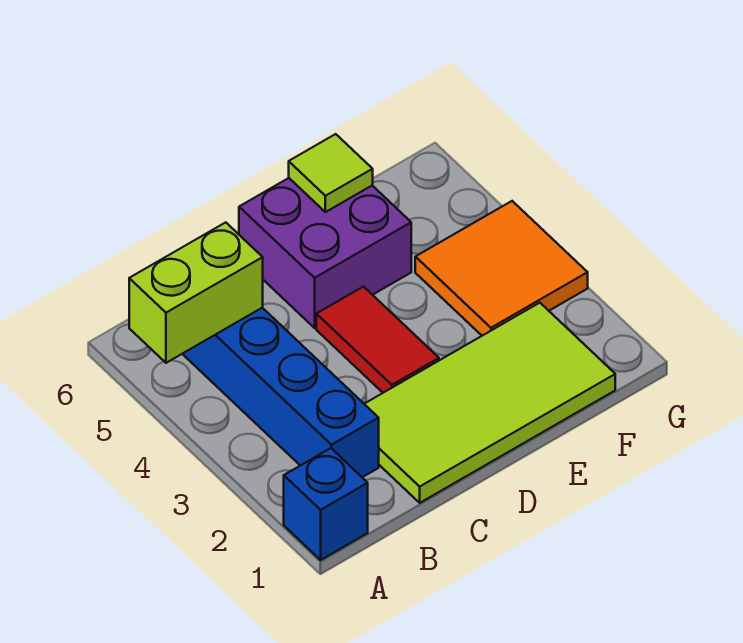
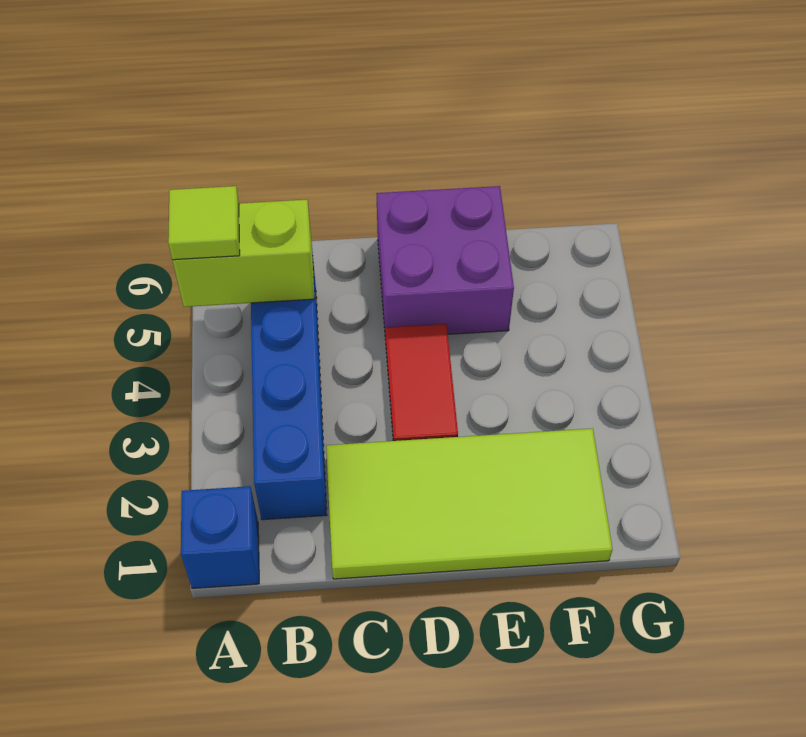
lime tile E6 level 2 -> lime tile A5 level 3
orange tile F3:G4 level 1 -> none

